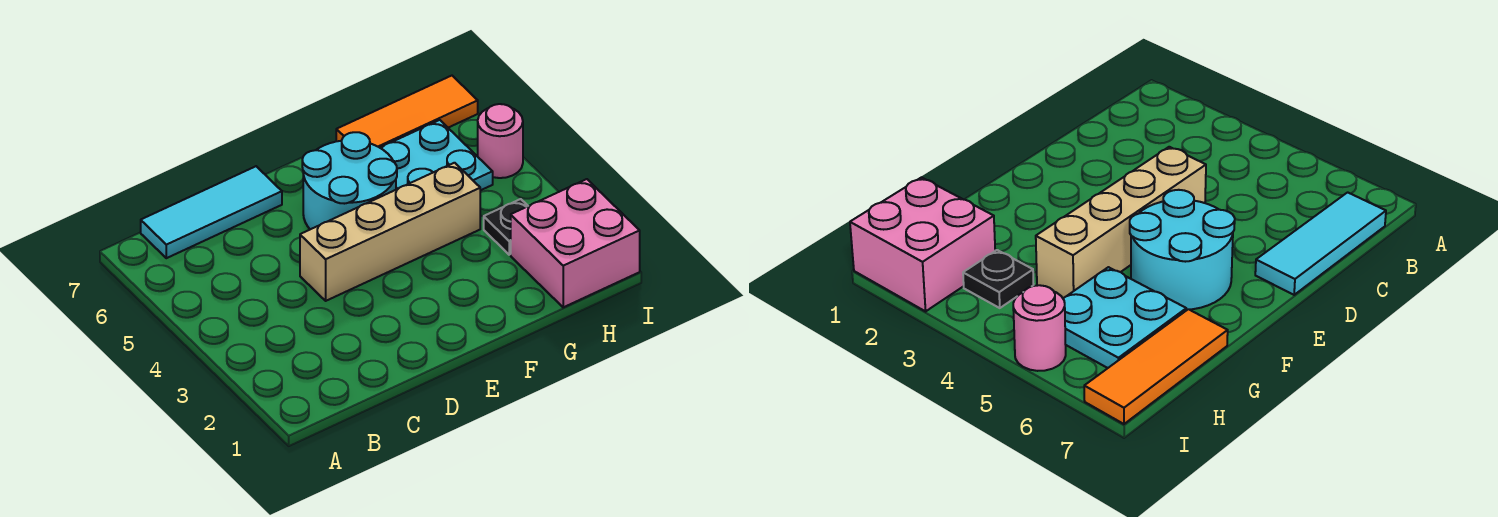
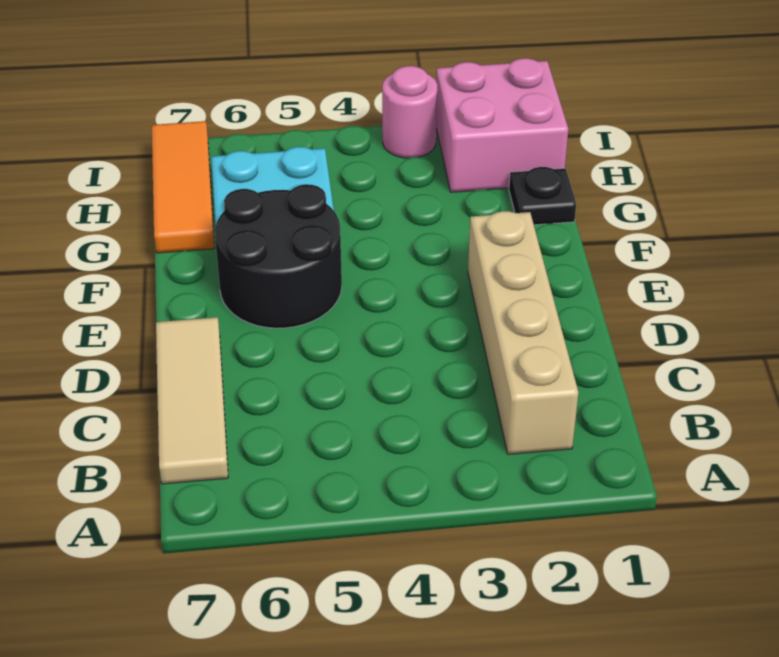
cyan tile B7:D7 level 1 -> tan tile B7:D7 level 1
tan brick D4:G4 level 1 -> tan brick B2:E2 level 1
cyan round brick E5:F6 level 1 -> black round brick E5:F6 level 1
black plate H3 level 1 -> black plate G1 level 1
pink round brick I5 level 1 -> pink round brick I3 level 1

